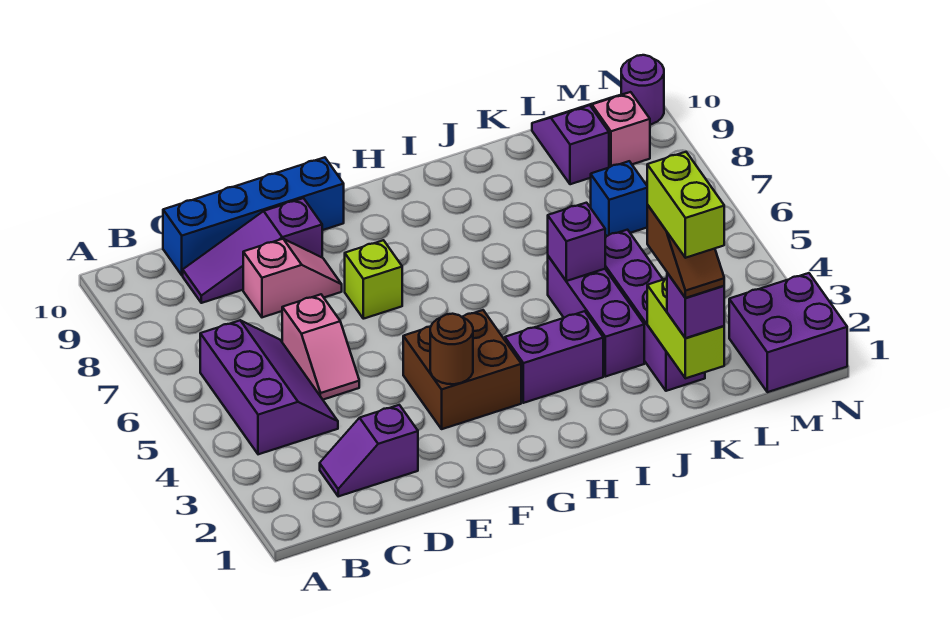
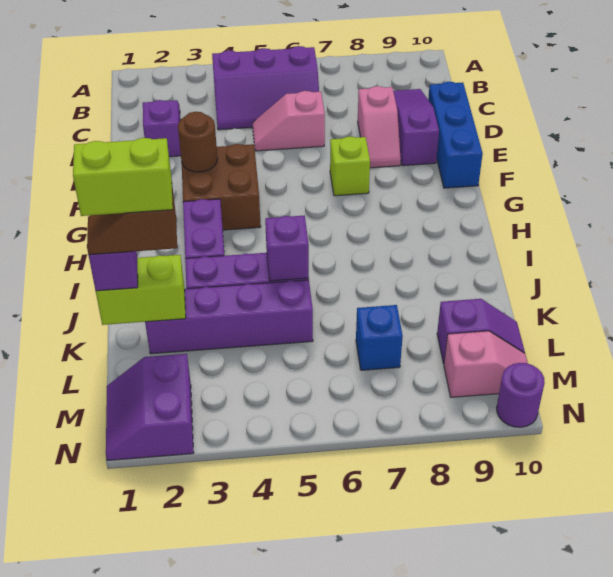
blue brick C10:F10 level 1 -> blue brick D10:F10 level 1
purple brick M1:N2 level 1 -> purple slope M1:N2 level 1 top 2

